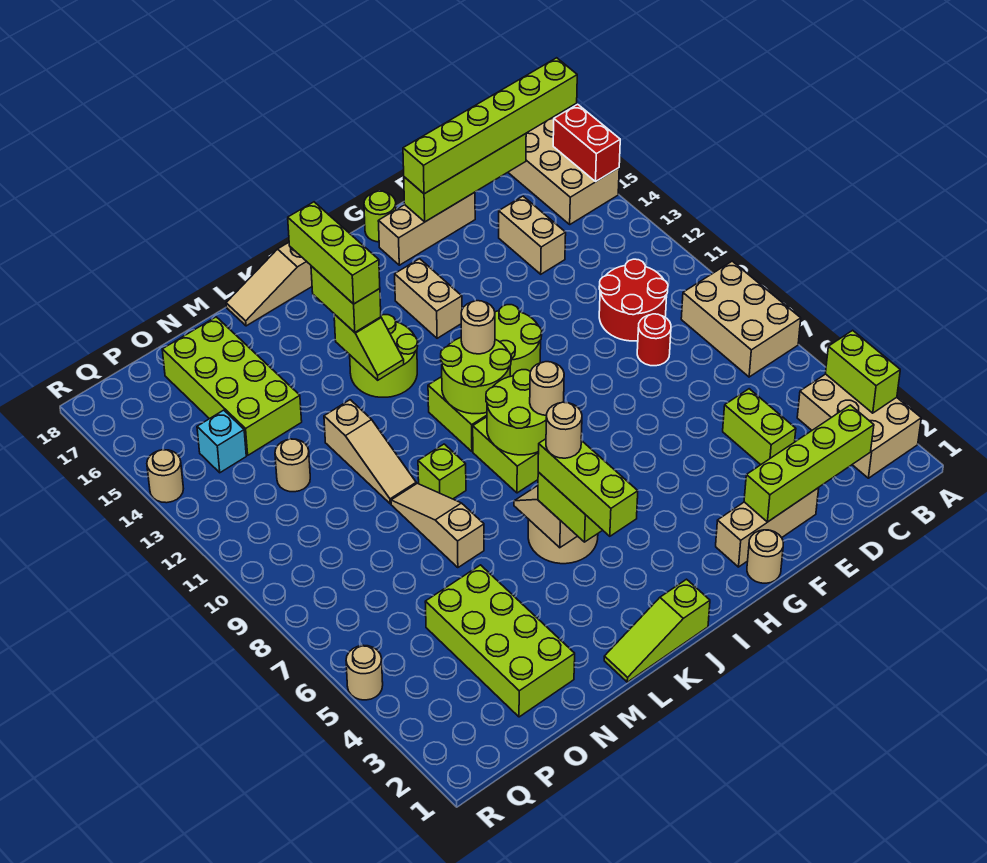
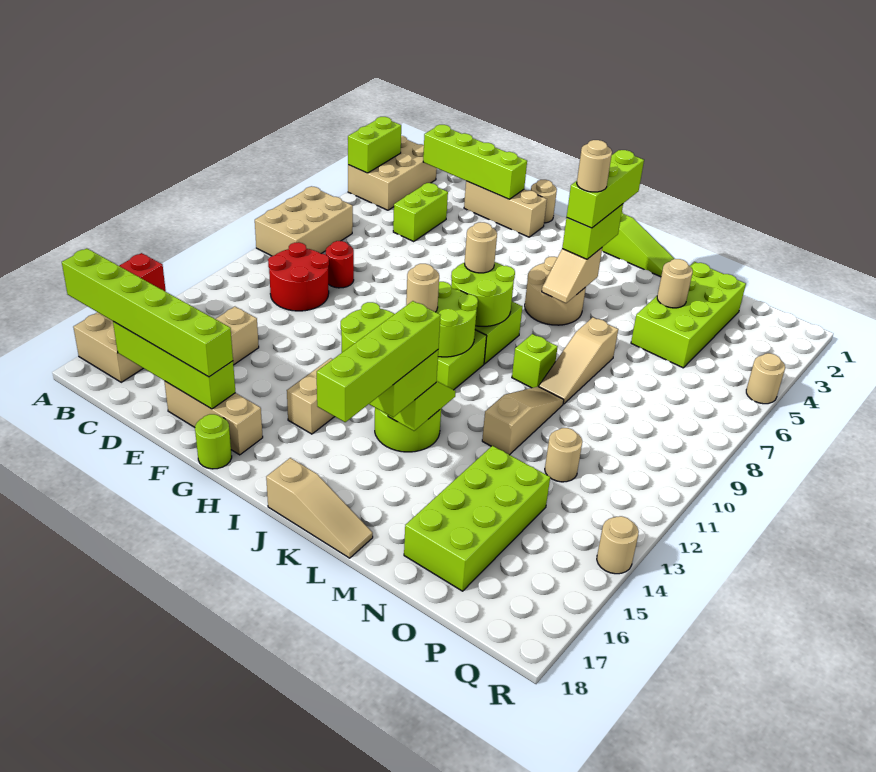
lime brick K14:K16 level 4 -> lime brick K14:K17 level 4
none -> tan round brick N4 level 2
cyan brick P14 level 1 -> none

